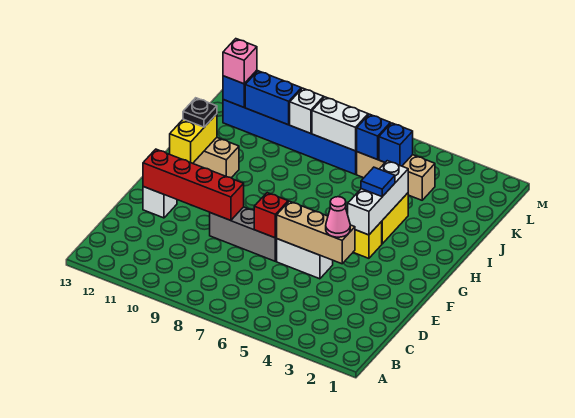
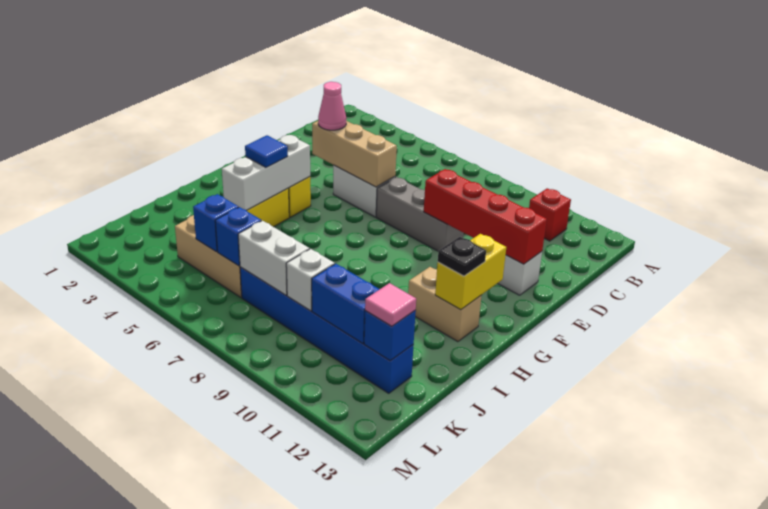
red brick E7 level 2 -> red brick B11 level 1
pink brick K12 level 3 -> pink tile K12 level 3

